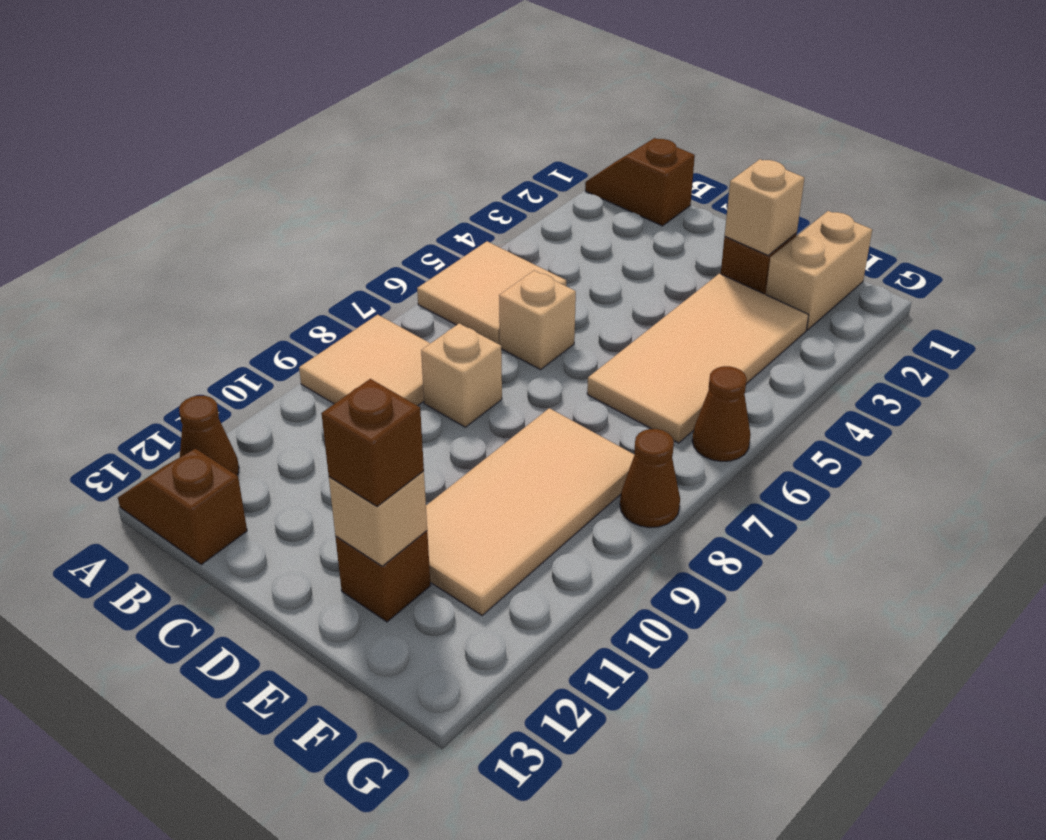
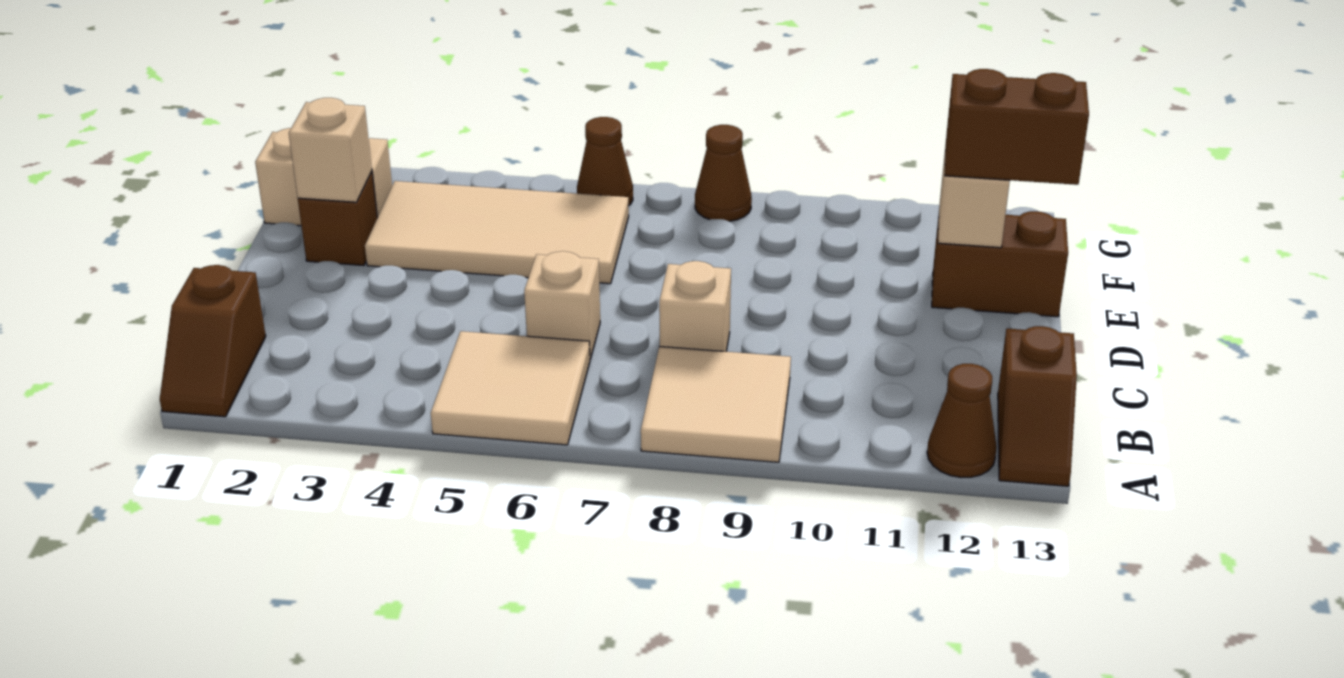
tan tile E8:F11 level 1 -> none
brown brick E12 level 1 -> brown brick E12:E13 level 1
brown brick E12 level 3 -> brown brick E12:E13 level 3

